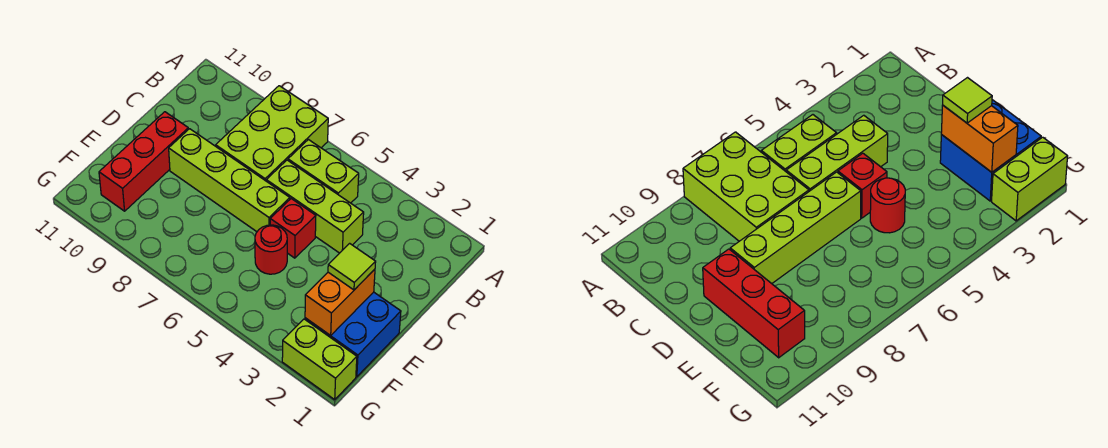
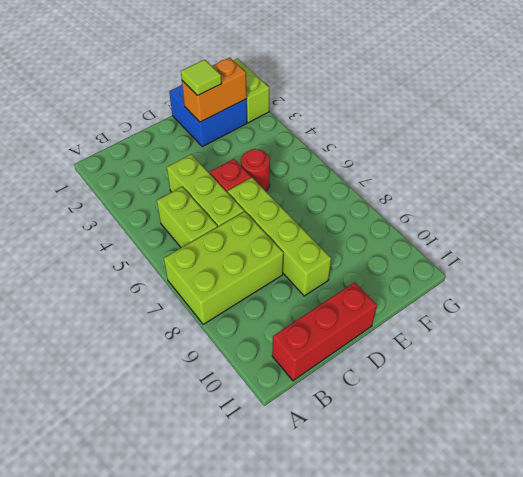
red brick D10:F10 level 1 -> red brick B11:D11 level 1

